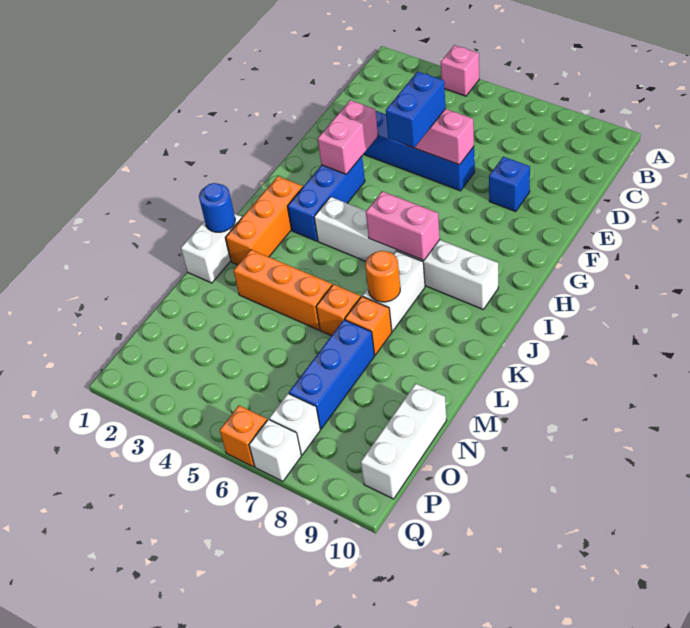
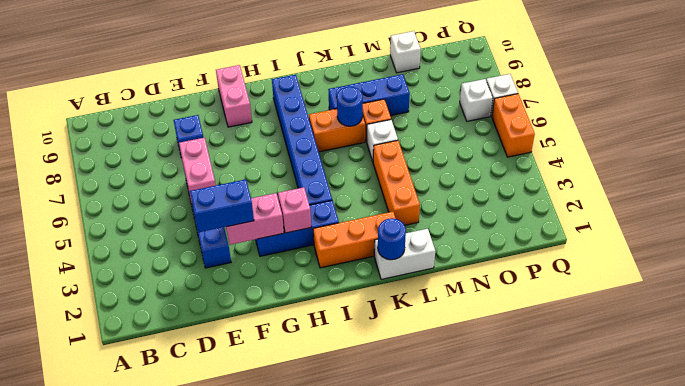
pink brick A4 level 1 -> pink brick H3 level 2
blue brick E5:F5 level 3 -> blue brick E3:F3 level 3
white brick I4:I9 level 1 -> blue brick I4:I9 level 1
pink brick I6:I7 level 2 -> pink brick G9:G10 level 1
white brick J7:K7 level 1 -> orange brick J7:K7 level 1
orange round brick K7 level 2 -> blue round brick K7 level 2
orange brick L6 level 1 -> white brick L6 level 1
blue brick M7:O7 level 1 -> blue brick K8:M8 level 1
white brick N10:P10 level 1 -> white brick N10 level 1
orange brick Q6 level 1 -> orange brick Q5:Q6 level 1

